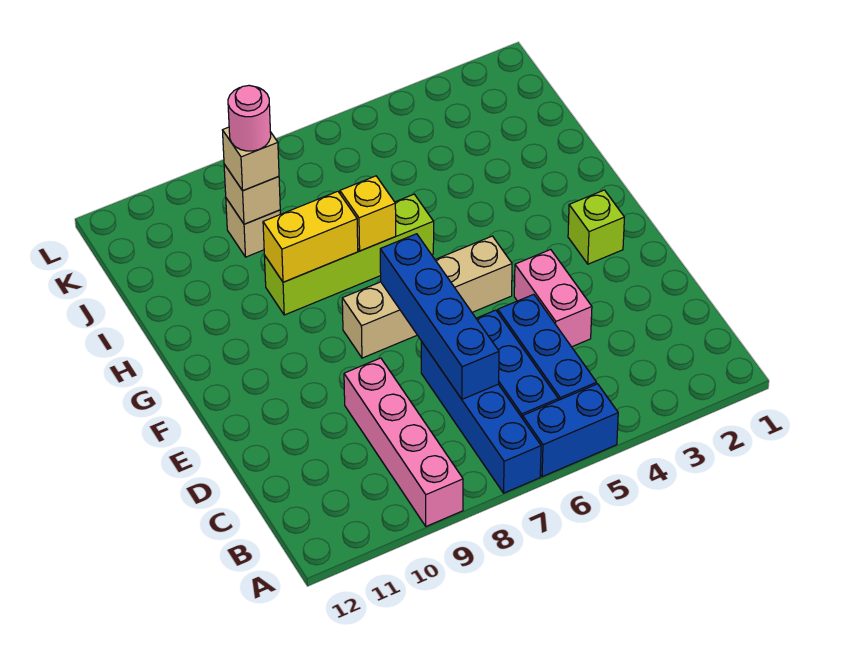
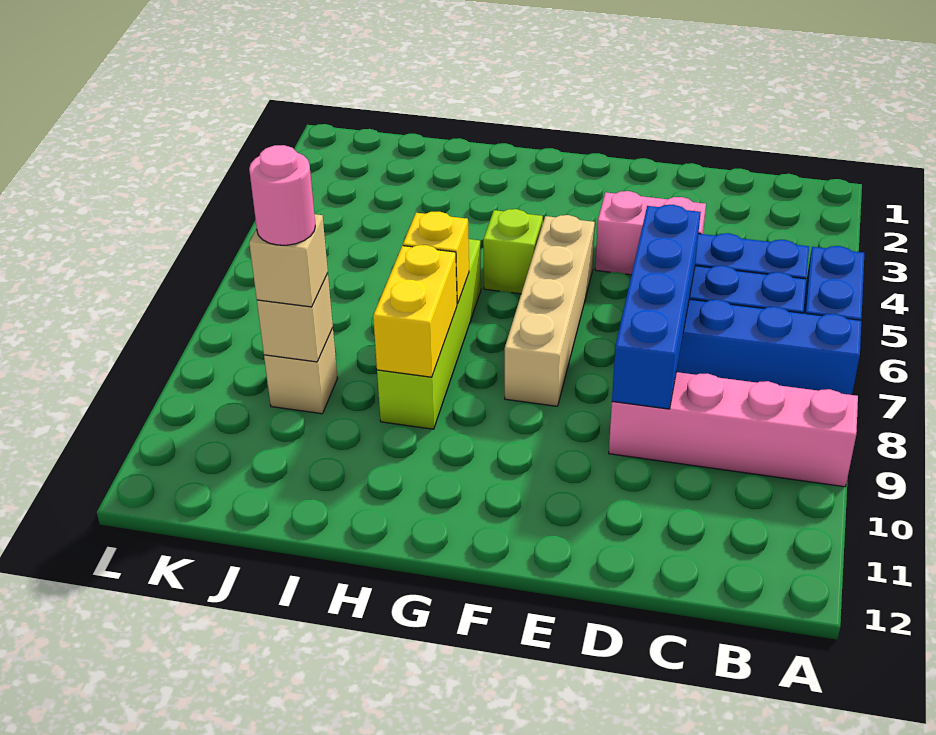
blue brick C7:F7 level 2 -> blue brick D6:D9 level 2
lime brick F2 level 1 -> lime brick G5 level 1

